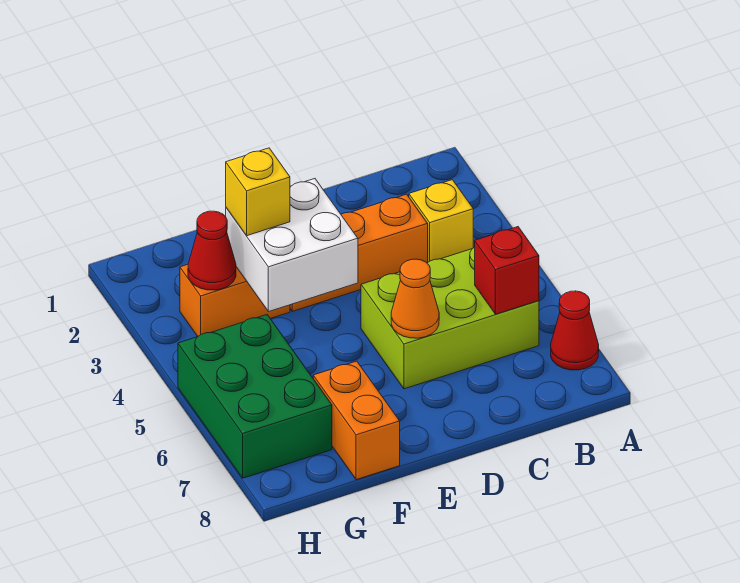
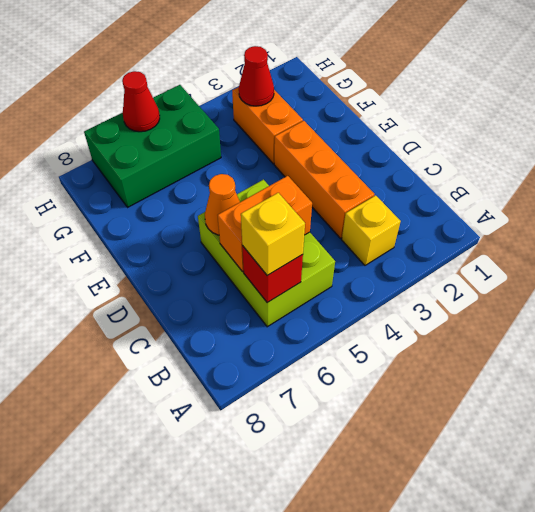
red cone A7 level 1 -> red cone H6 level 2
white brick E3:F4 level 2 -> none
yellow brick F3 level 3 -> yellow brick B6 level 3
orange brick F7:F8 level 1 -> orange brick C5:C6 level 2

